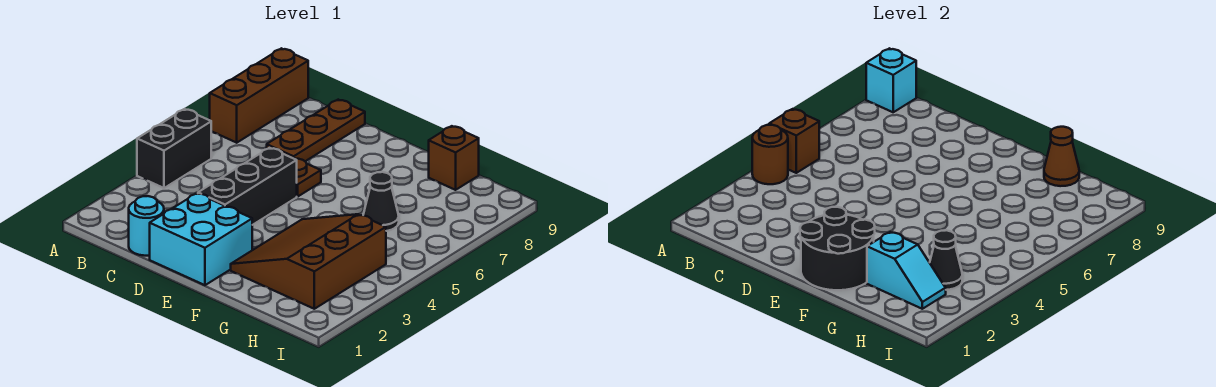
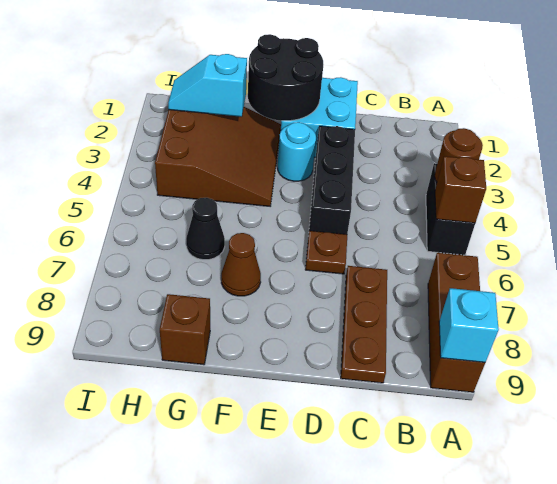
cyan round brick C1 level 1 -> cyan round brick E3 level 1
brown cone G9 level 2 -> brown cone F7 level 1
black cone H3 level 2 -> none

